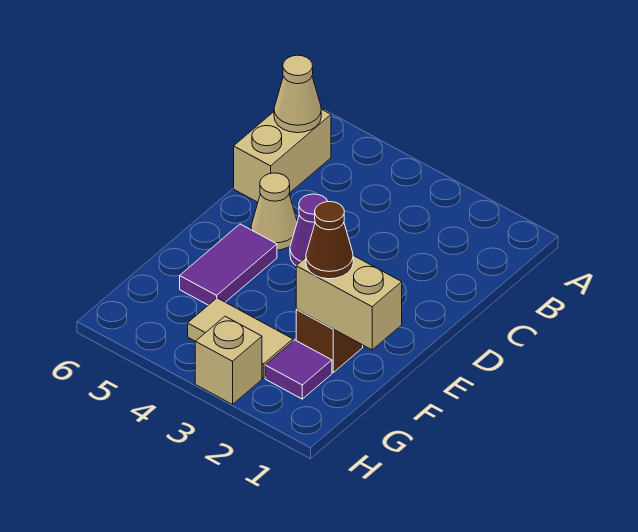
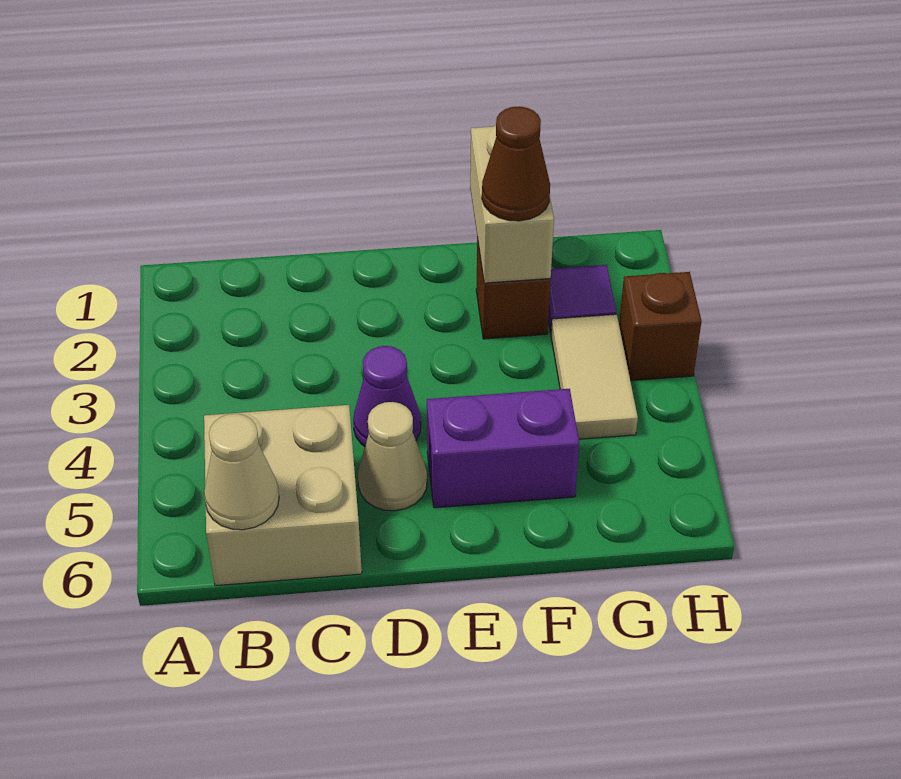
tan brick B6:C6 level 1 -> tan brick B5:C6 level 1
purple tile E5:F5 level 1 -> purple brick E5:F5 level 1
tan brick H3 level 1 -> brown brick H3 level 1

